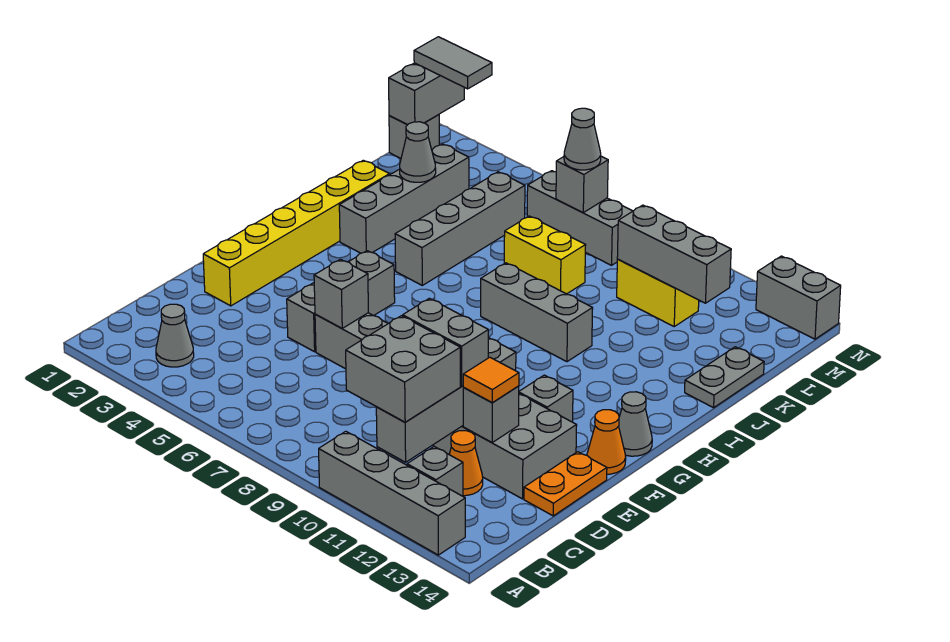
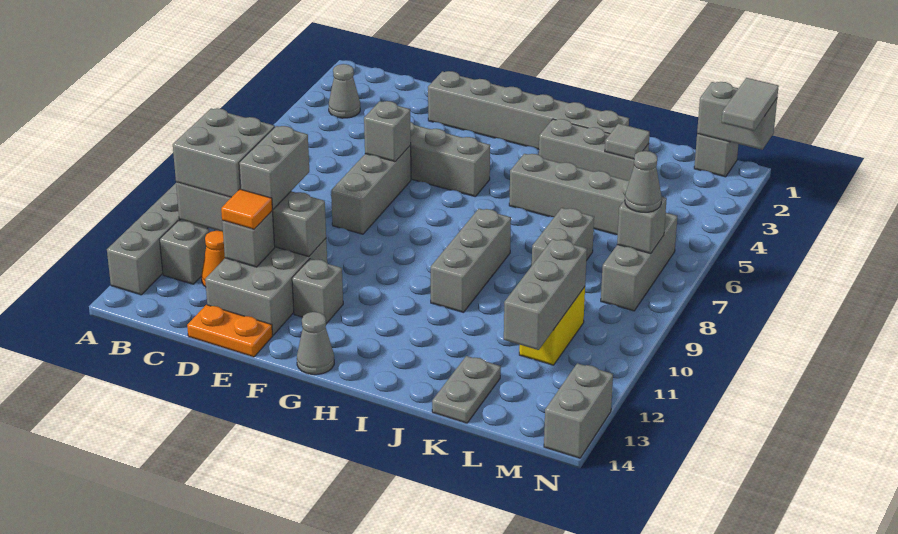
yellow brick E2:J2 level 1 -> grey brick E2:J2 level 1
orange cone F14 level 1 -> none
grey brick I3:L3 level 1 -> grey brick I3:K3 level 1
grey plate J14:K14 level 1 -> grey plate K13:K14 level 1
grey cone K3 level 2 -> grey tile K3 level 2
yellow brick K7:K8 level 1 -> grey brick K7:K8 level 1

